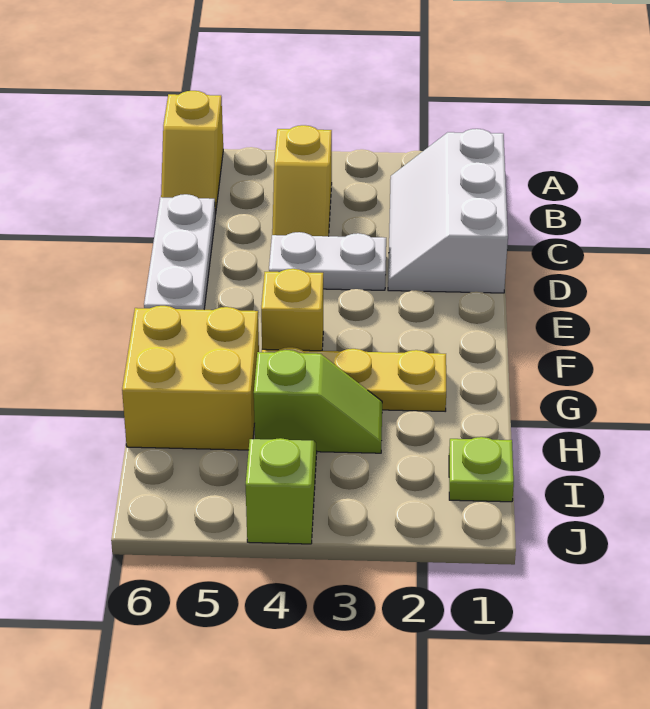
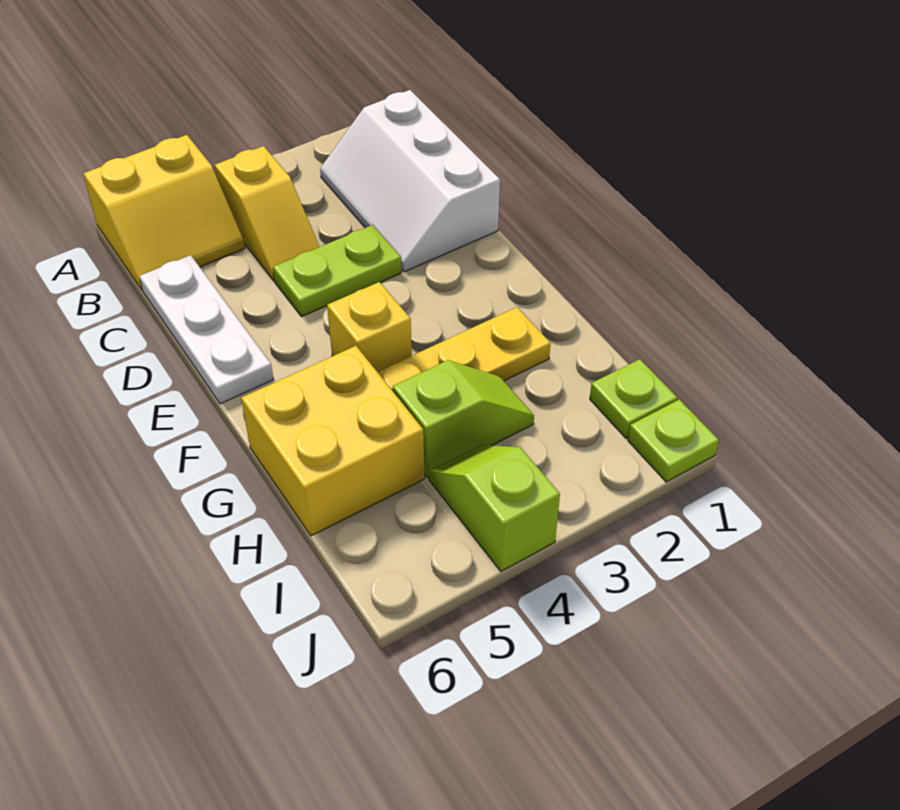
yellow slope A6:B6 level 1 top A -> yellow slope A5:B6 level 1 top A
white plate D3:D4 level 1 -> lime plate D3:D4 level 1
none -> lime plate J1 level 1

